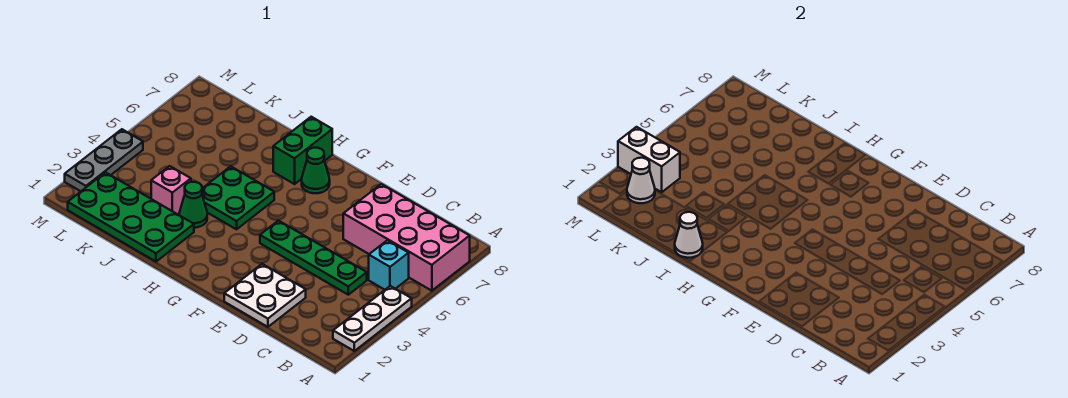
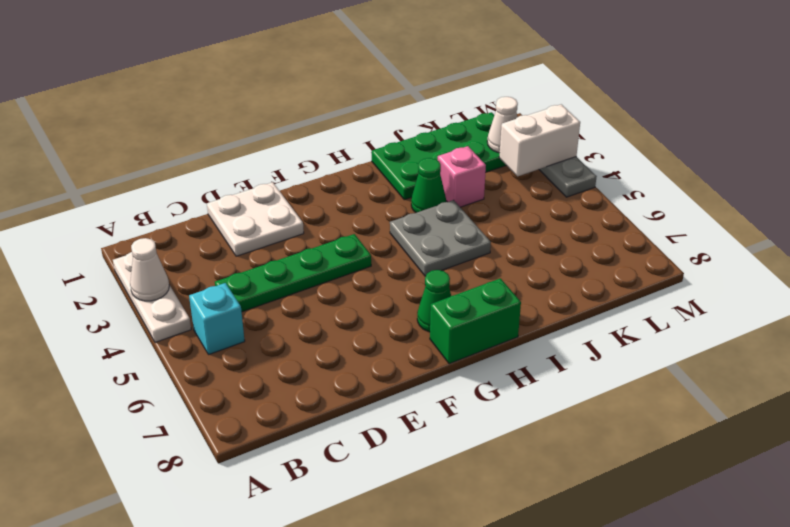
pink brick A6:D7 level 1 -> none
green plate H4:I5 level 1 -> grey plate H4:I5 level 1
green brick H7:H8 level 1 -> green brick G8:H8 level 1
white cone I1 level 2 -> white cone A3 level 2

